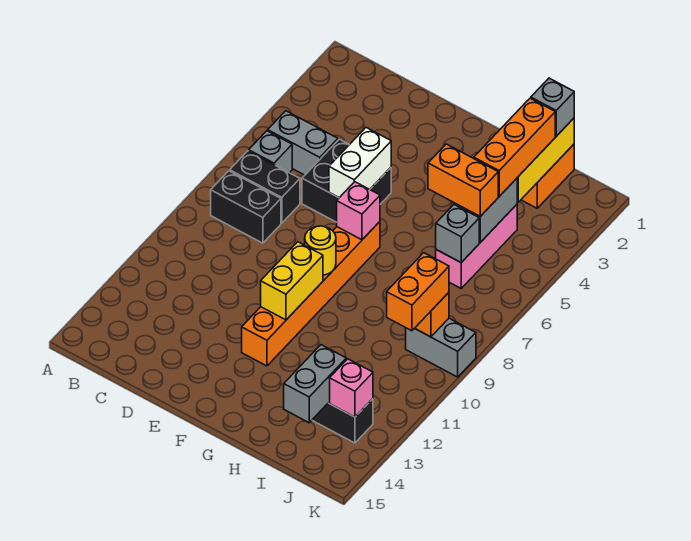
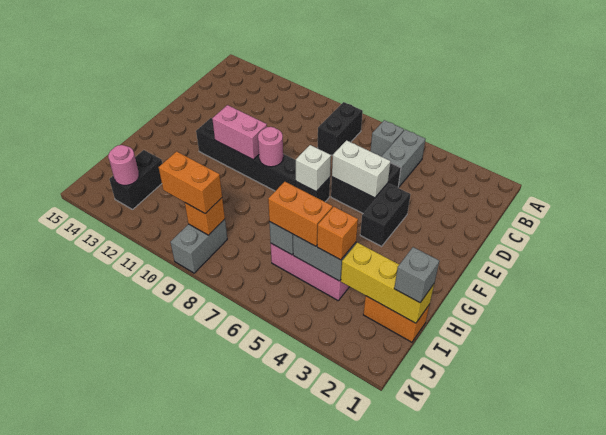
black brick B7:C7 level 1 -> black brick E4:F4 level 1
orange brick F7:F12 level 1 -> black brick F7:F12 level 1
pink brick F7 level 2 -> white brick F7 level 2
yellow round brick F9 level 2 -> pink round brick F9 level 2
yellow brick F10:F11 level 2 -> pink brick F10:F11 level 2
orange brick H5:I5 level 3 -> orange brick I5:I6 level 3
orange brick I2:I4 level 3 -> orange brick I4 level 3
grey brick I13:I14 level 2 -> none
pink brick J13 level 2 -> pink round brick J13 level 2

